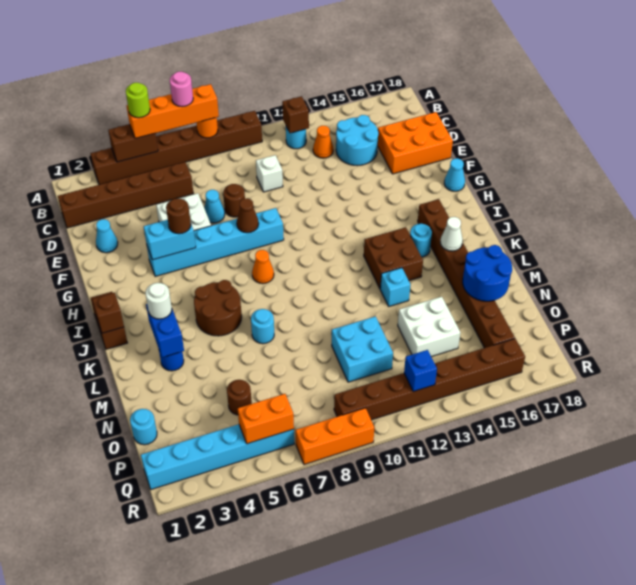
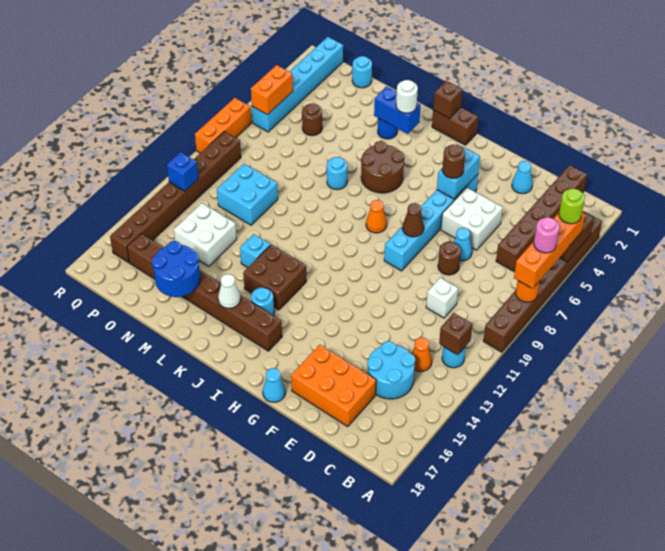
orange brick D16:E18 level 1 -> orange brick D16:F17 level 1

